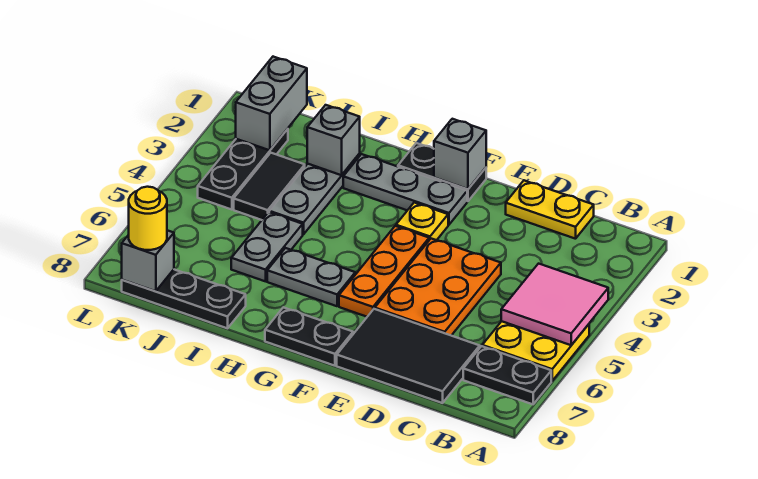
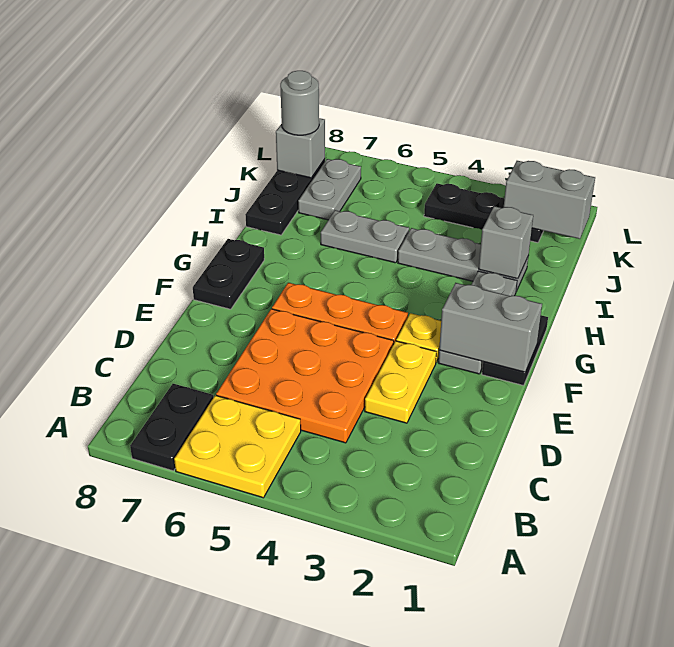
pink tile A4:B5 level 2 -> none
yellow plate C1:D1 level 1 -> yellow plate D3:E3 level 1
black tile C7:E8 level 1 -> none
orange plate D4:E6 level 1 -> orange plate C4:E6 level 1
grey brick F1 level 2 -> grey brick F1:F2 level 2
grey plate G6:H6 level 1 -> grey plate J7:K7 level 1
black tile J3:J4 level 1 -> none
yellow round brick K8 level 3 -> grey round brick K8 level 3

